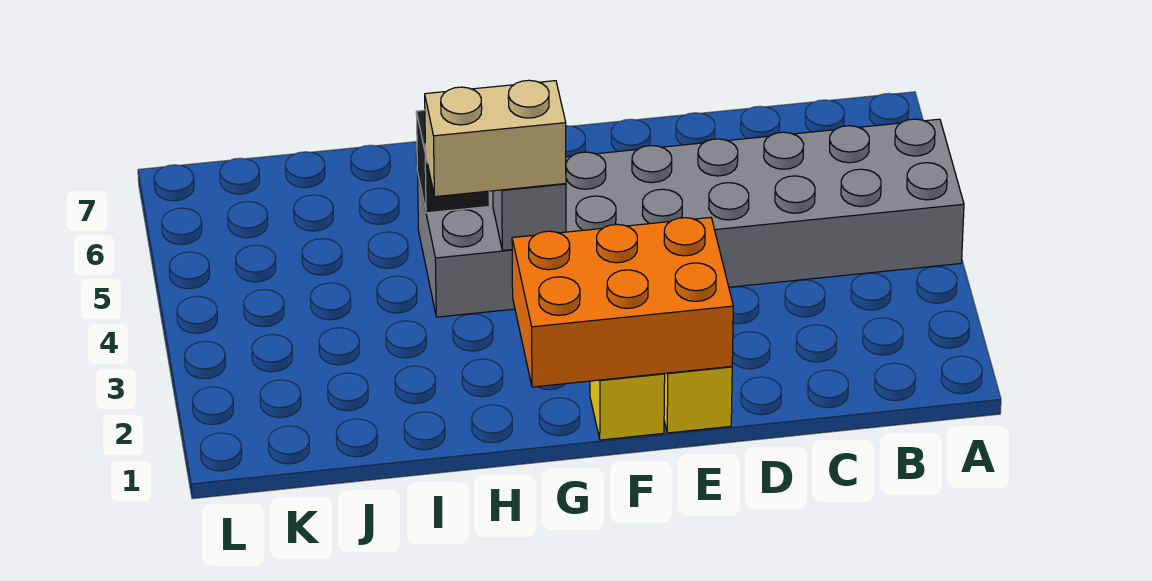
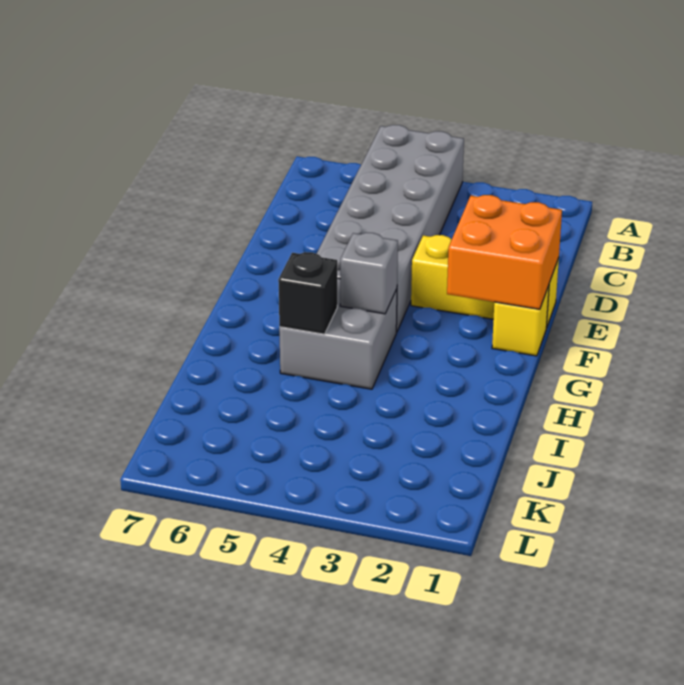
orange brick E1:G2 level 2 -> orange brick E1:F2 level 2
tan brick G4:H4 level 3 -> none

